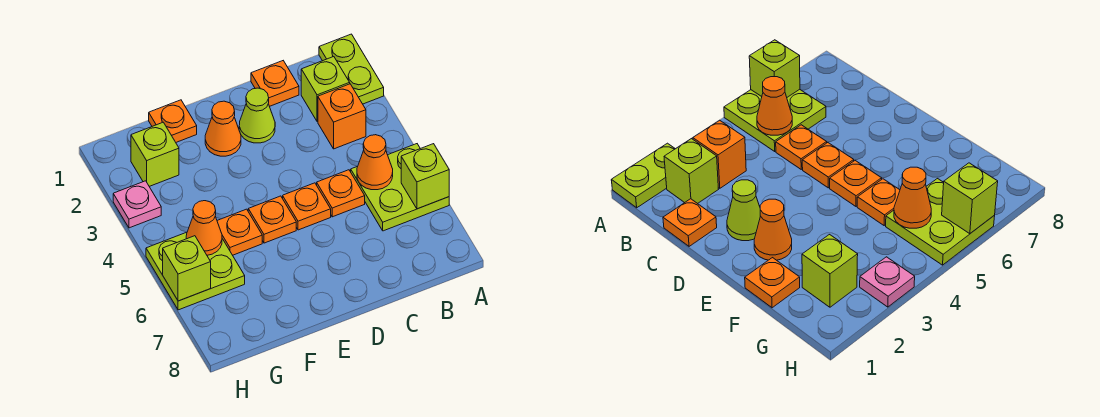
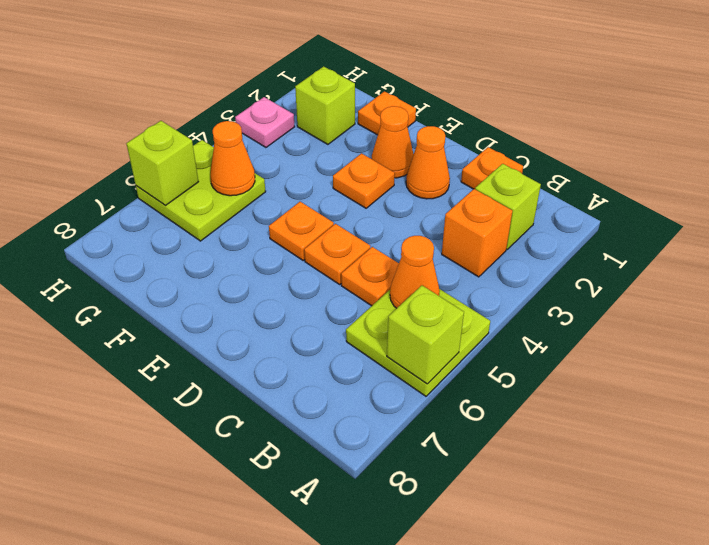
lime plate A1:A2 level 1 -> none
lime cone D2 level 1 -> orange cone D2 level 1
orange plate F5 level 1 -> orange plate E3 level 1

